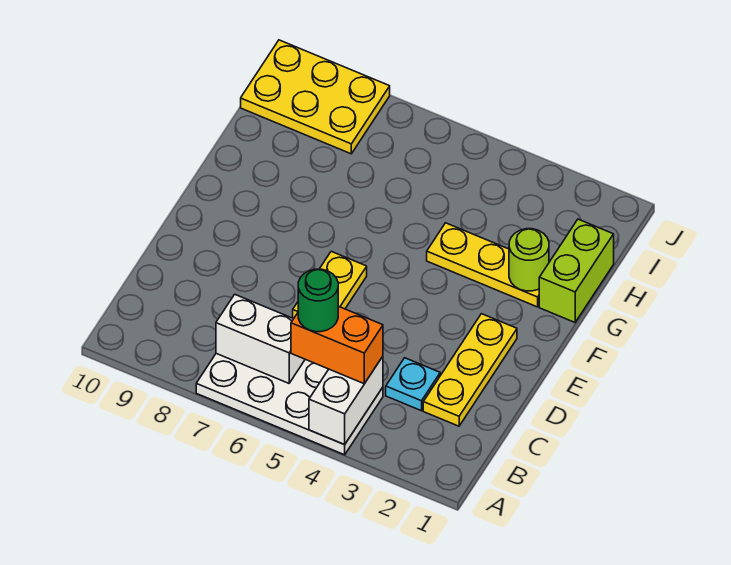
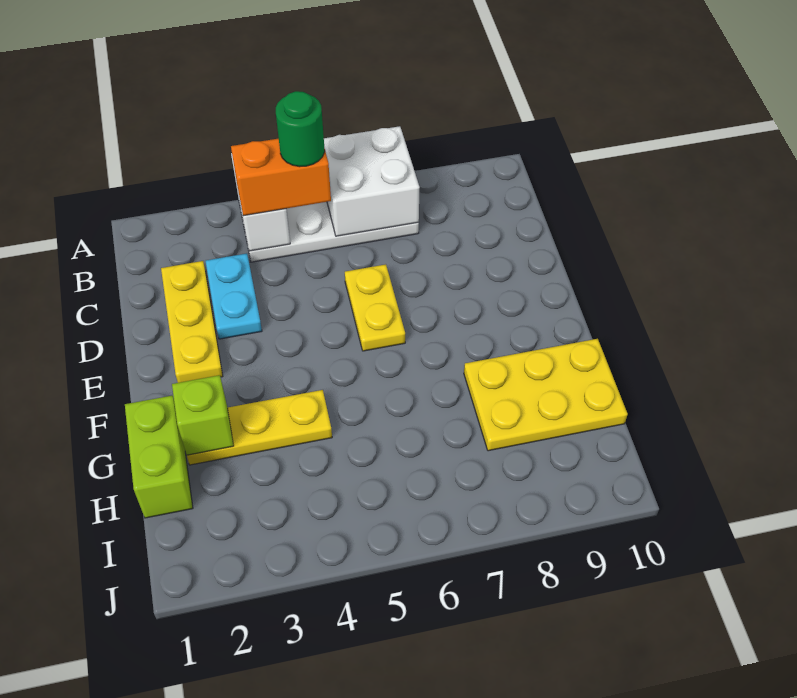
white brick B6:B7 level 2 -> white brick A6:B7 level 2
cyan plate C3 level 1 -> cyan plate C3:D3 level 1
lime round brick G2 level 2 -> lime brick G2 level 2
yellow plate I8:J10 level 1 -> yellow plate G8:H10 level 1

